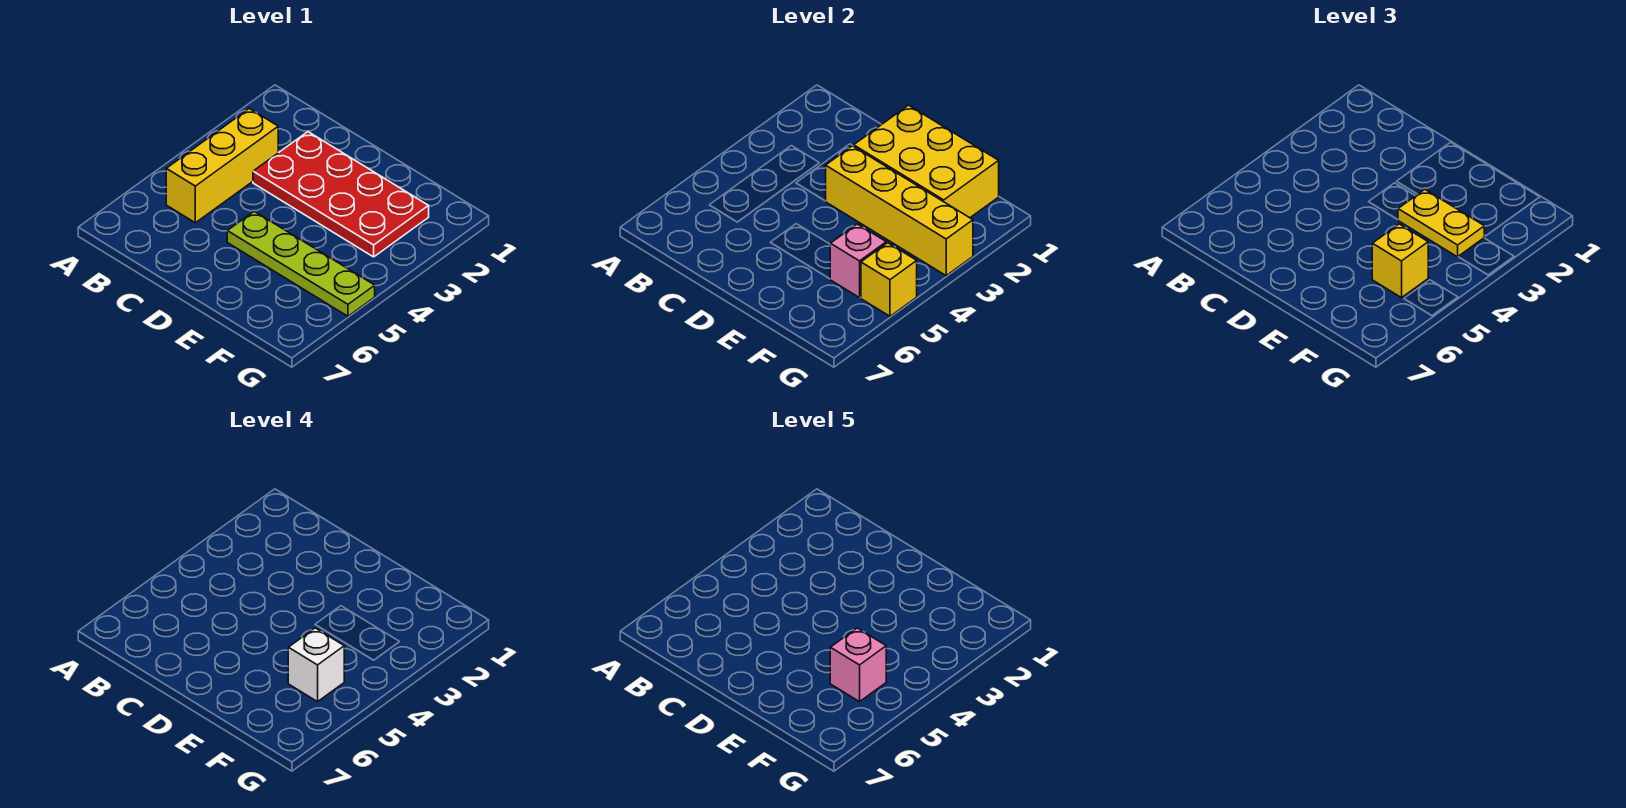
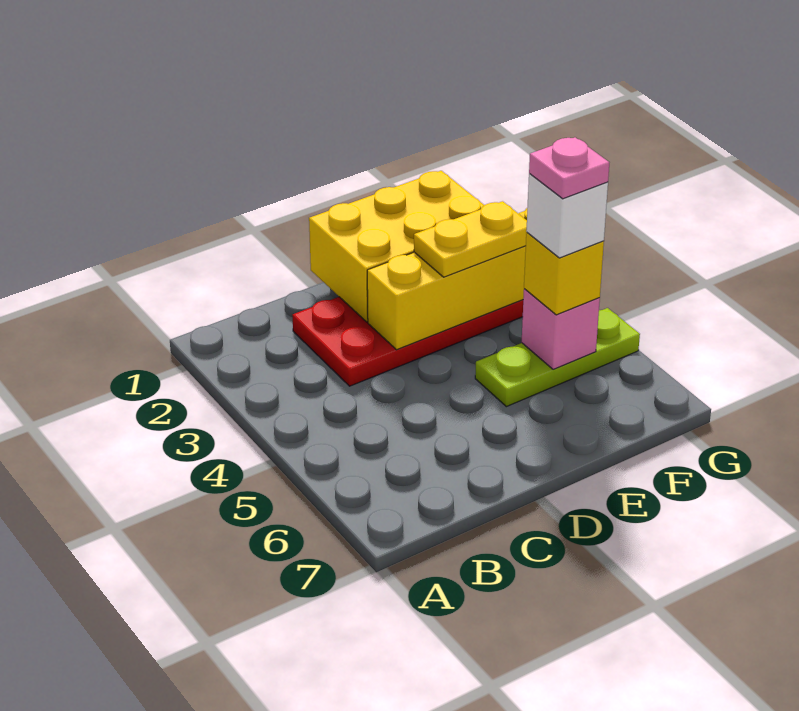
yellow brick B3:B5 level 1 -> none
lime plate D5:G5 level 1 -> lime plate E5:G5 level 1
pink brick F5 level 5 -> pink plate F5 level 5
yellow brick G5 level 2 -> none

